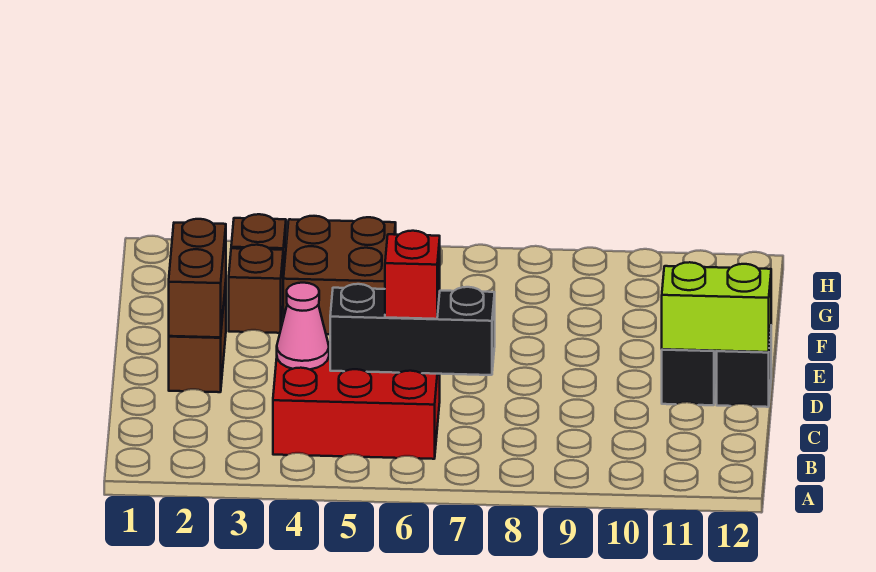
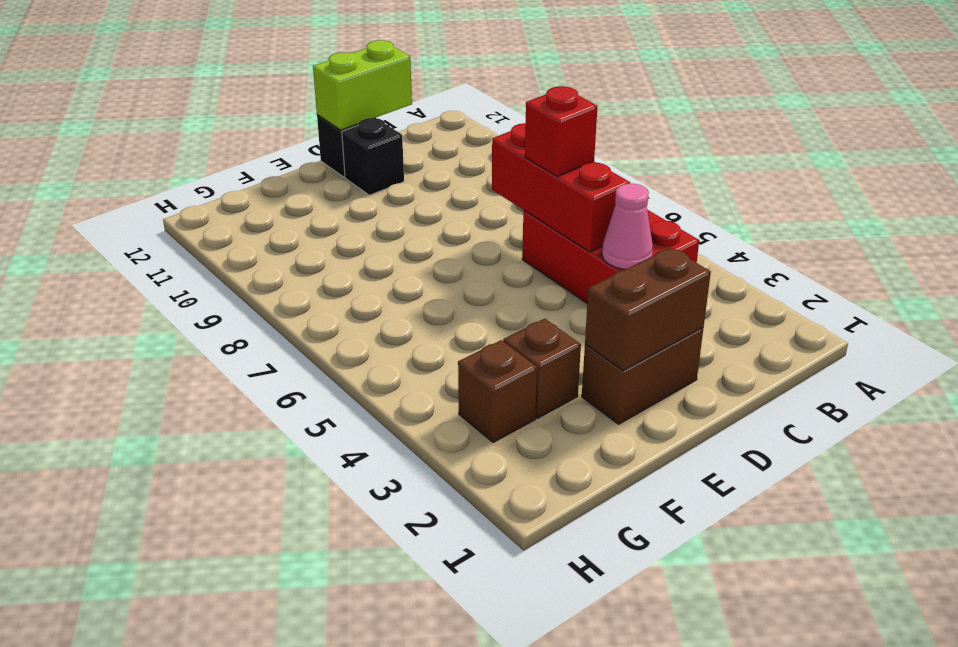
black brick C5:C7 level 2 -> red brick C5:C7 level 2
lime brick D11:D12 level 2 -> lime brick C12:D12 level 2
brown brick F4:G5 level 1 -> none

